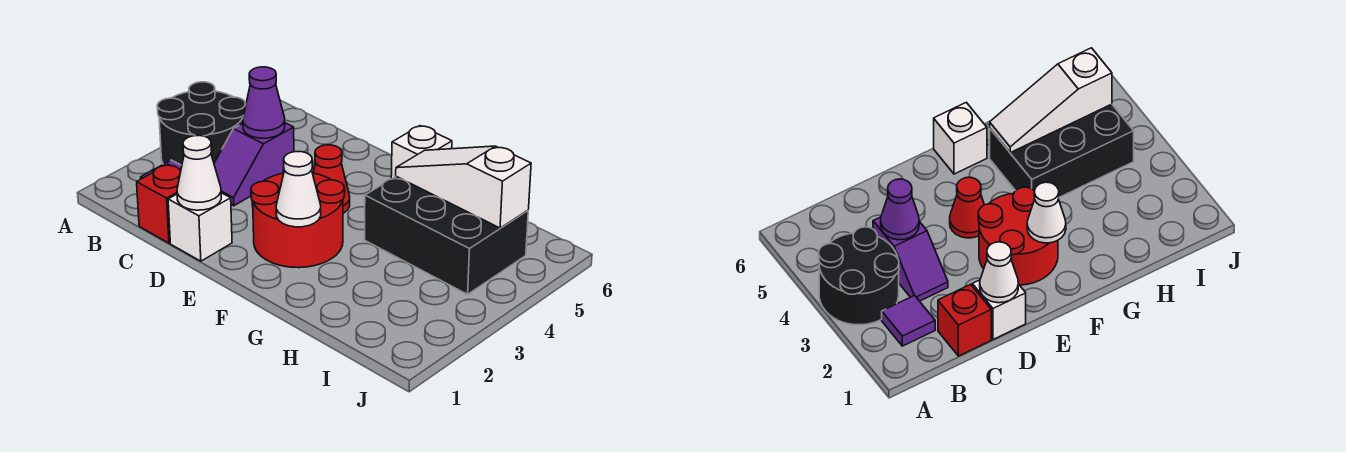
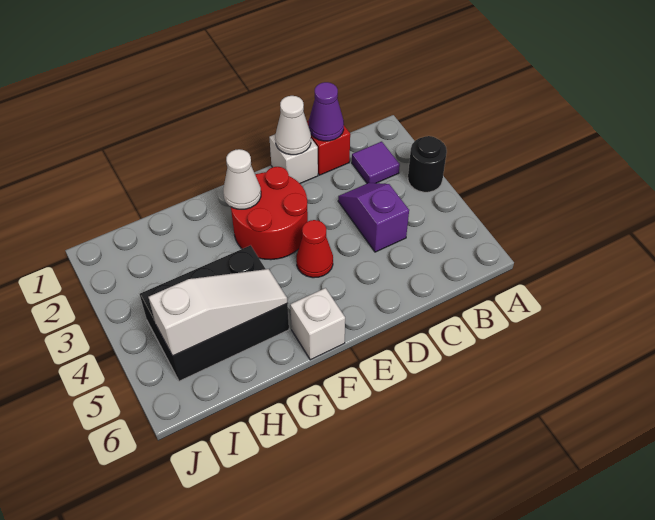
black round brick A3:B4 level 1 -> black round brick A3 level 1
purple cone C4 level 2 -> purple cone C1 level 2

